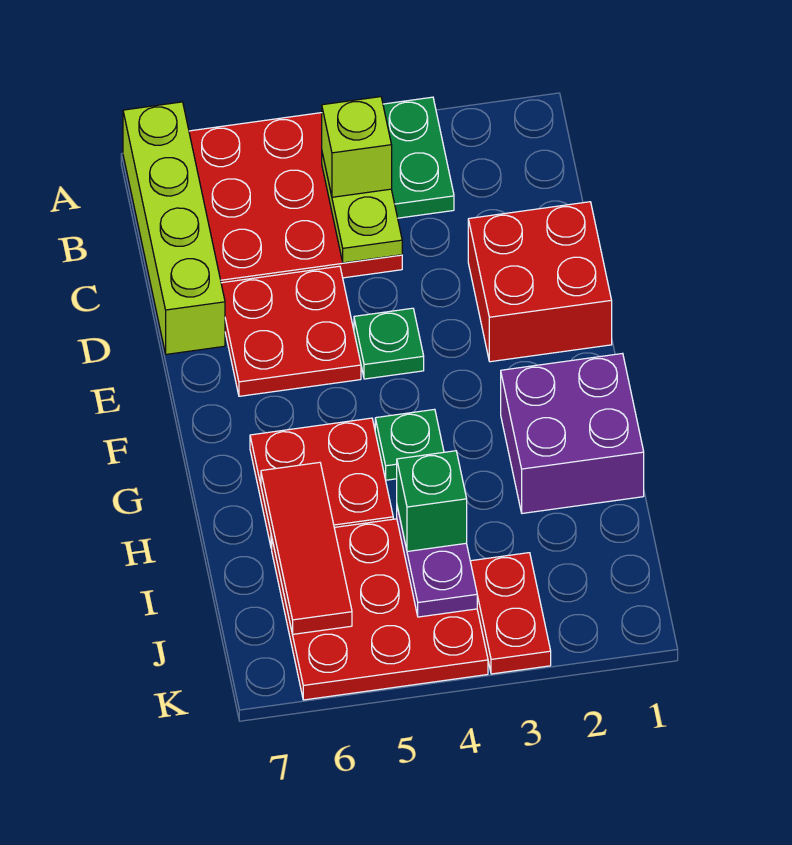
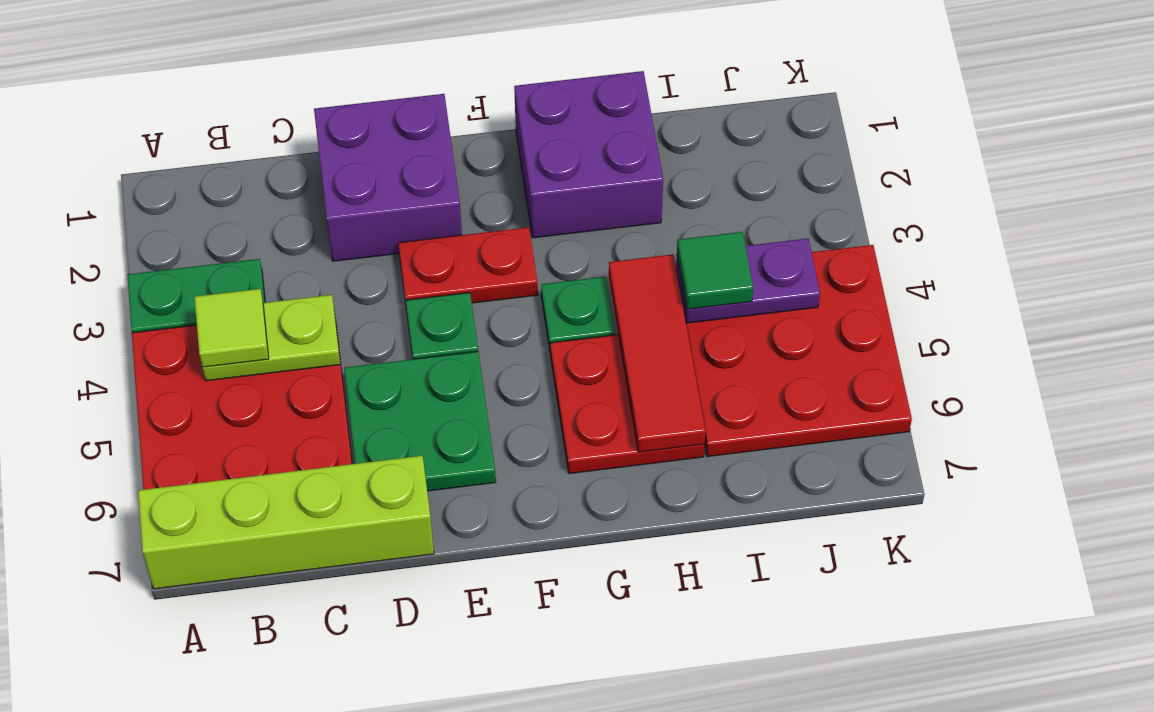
lime brick B4 level 3 -> lime tile B4 level 3
red brick D1:E2 level 1 -> purple brick D1:E2 level 1
red plate D5:E6 level 1 -> green plate D5:E6 level 1
red tile H6:J6 level 2 -> red tile H4:H6 level 2
green brick I4 level 3 -> green tile I4 level 3
red plate J3:K3 level 1 -> red plate E3:F3 level 1

